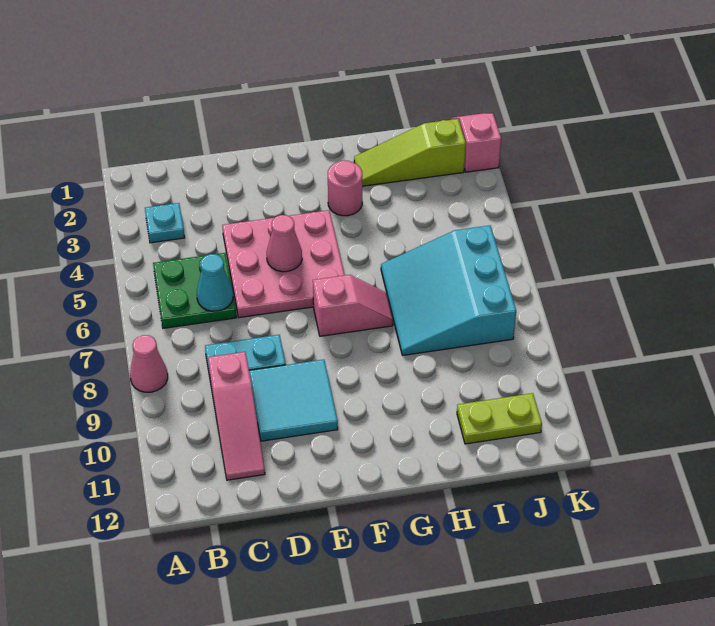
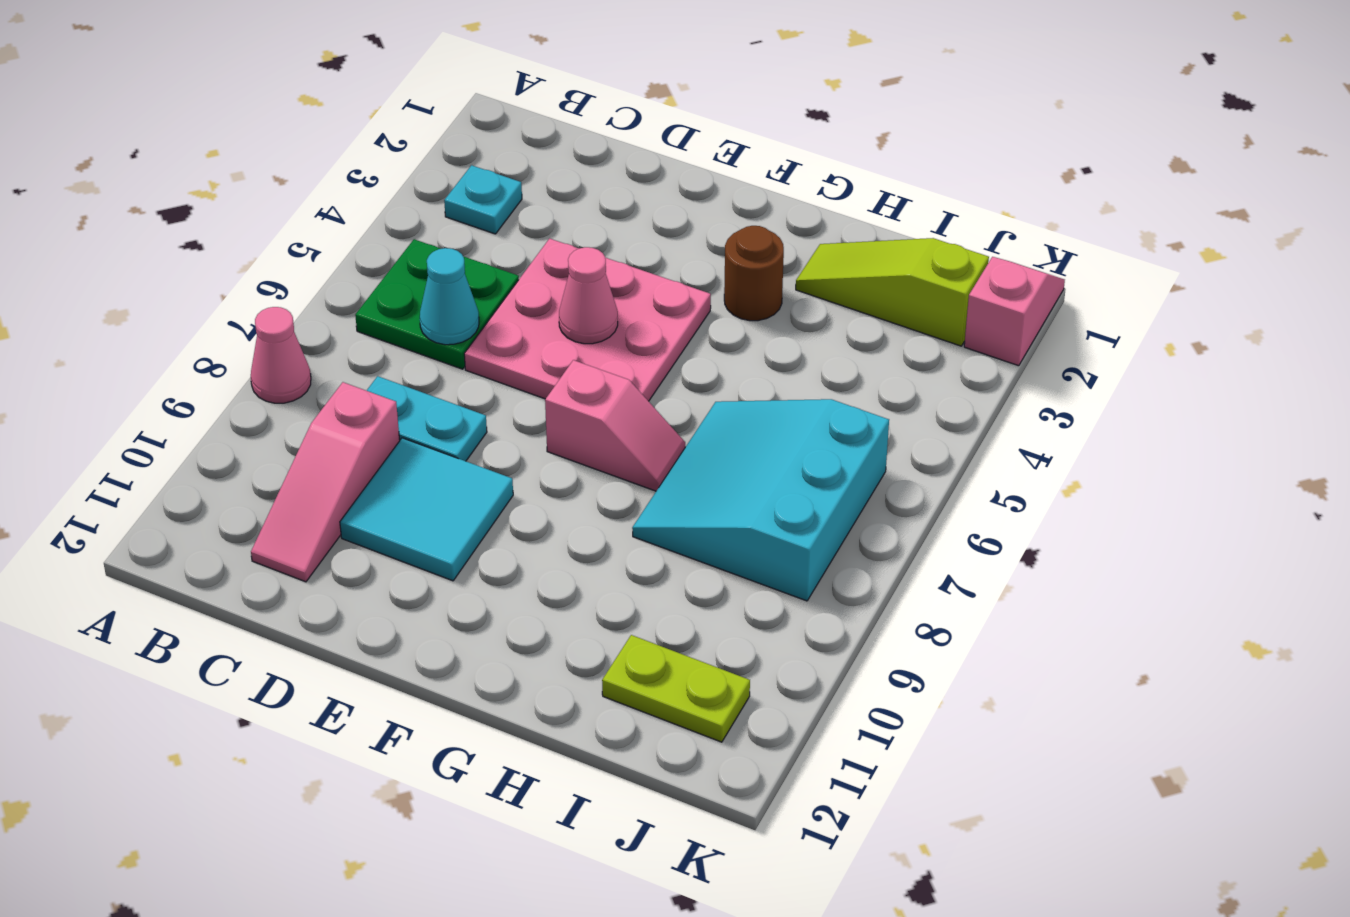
pink round brick G3 level 1 -> brown round brick G3 level 1

